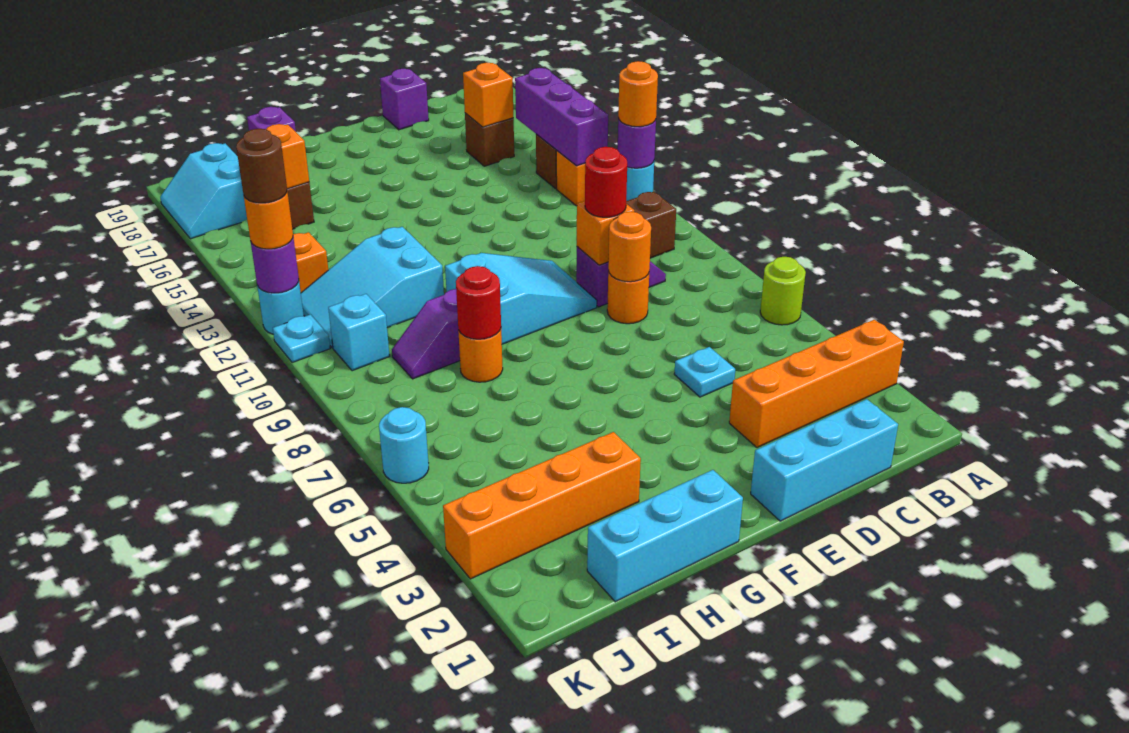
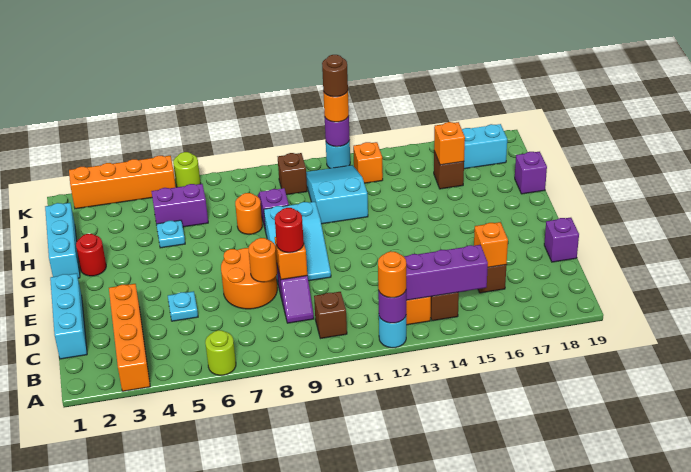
orange round brick D8 level 1 -> orange round brick D7:E8 level 1
orange brick H3:K3 level 1 -> orange brick K2:K5 level 1
red round brick H8 level 2 -> red round brick G2 level 1
none -> purple brick I5:I6 level 1
cyan brick J10 level 1 -> brown brick J10 level 1
cyan round brick K6 level 1 -> lime round brick K6 level 1
cyan plate K11 level 1 -> cyan plate H5 level 1

